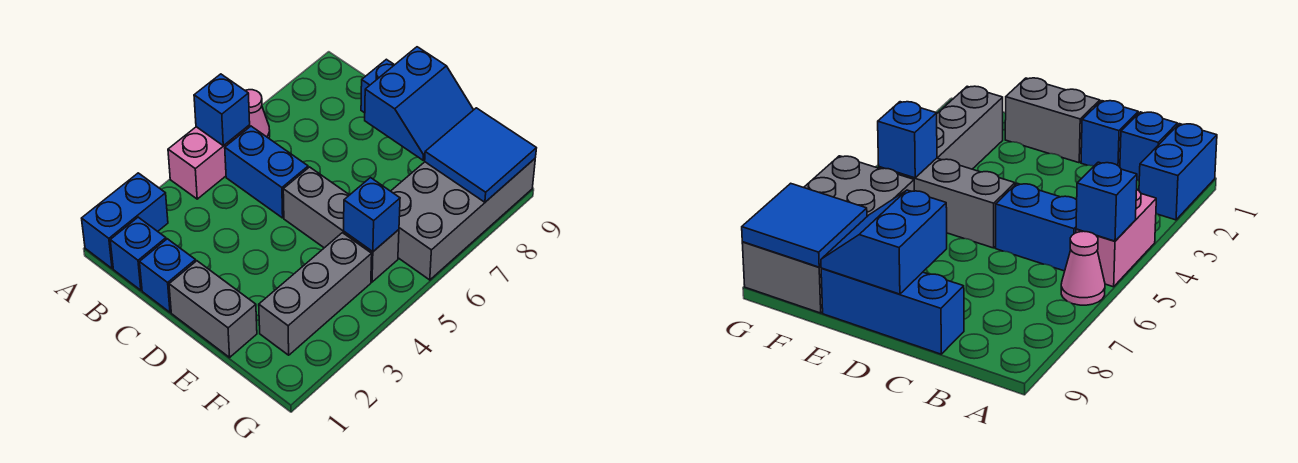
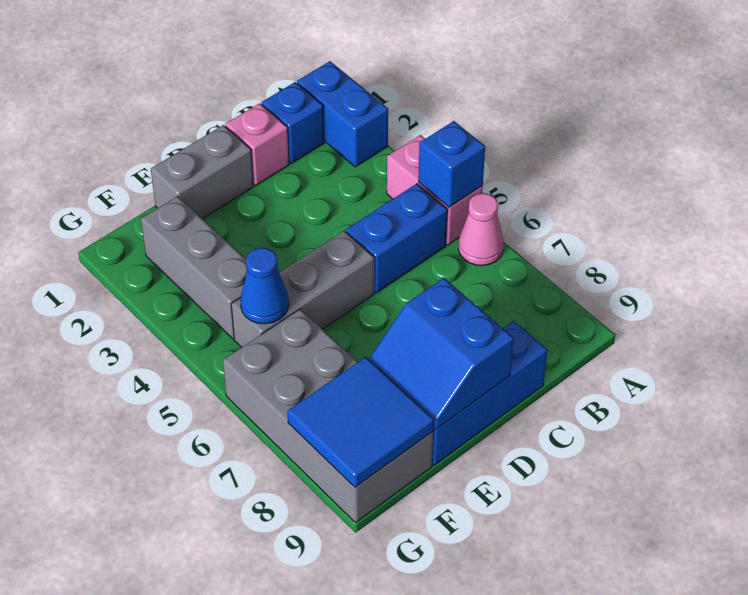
blue brick C1 level 1 -> pink brick C1 level 1
blue brick F5 level 2 -> blue cone F5 level 2

